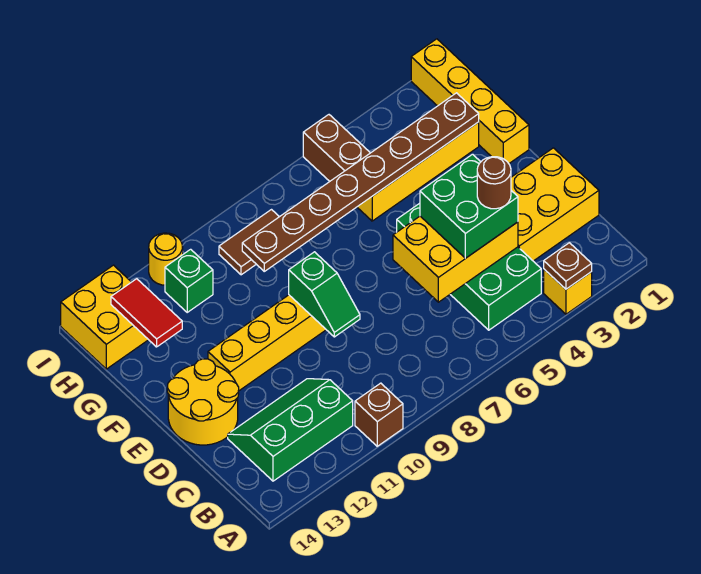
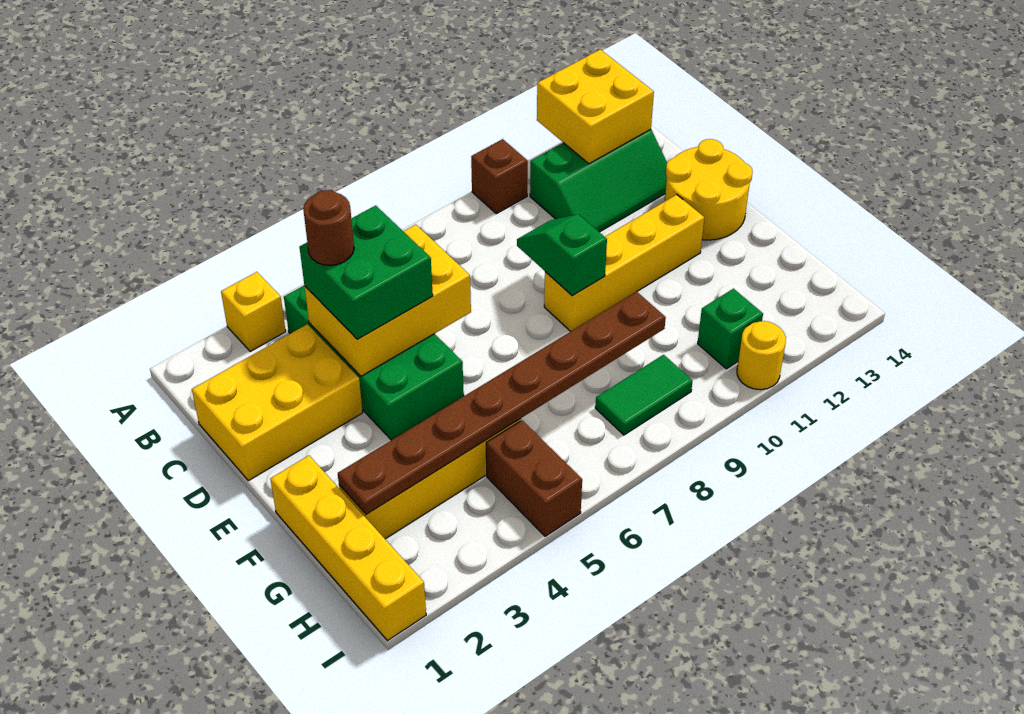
brown plate A3 level 2 -> none
red tile G13:H13 level 2 -> none
brown tile H8:H9 level 1 -> green tile H8:H9 level 1
yellow brick H13:I14 level 1 -> yellow brick A12:B13 level 2

